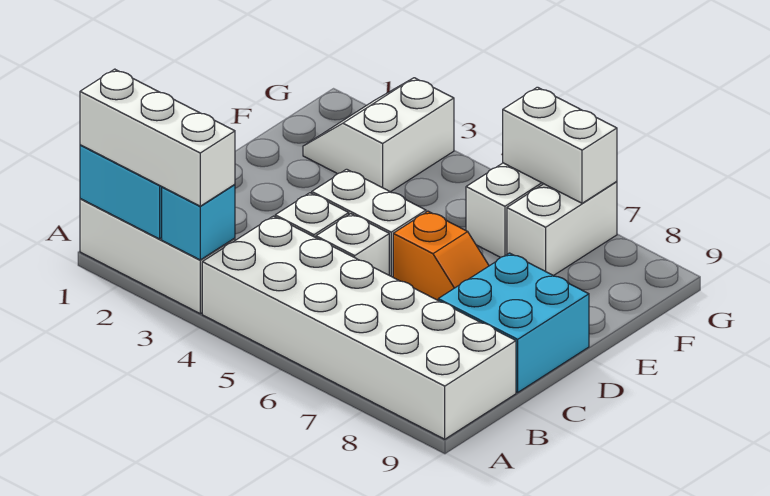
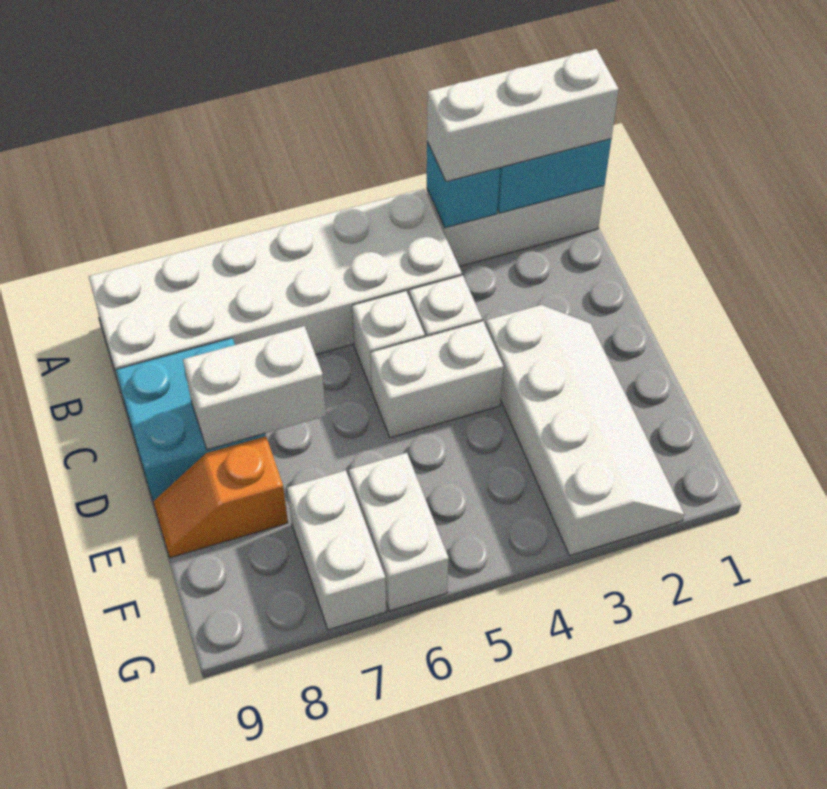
orange slope D6:D7 level 1 top 6 -> orange slope E8:E9 level 1 top 8
white slope F2:G3 level 1 top 3 -> white slope D2:G3 level 1 top 3
white brick G6:G7 level 2 -> white brick D7:D8 level 2

